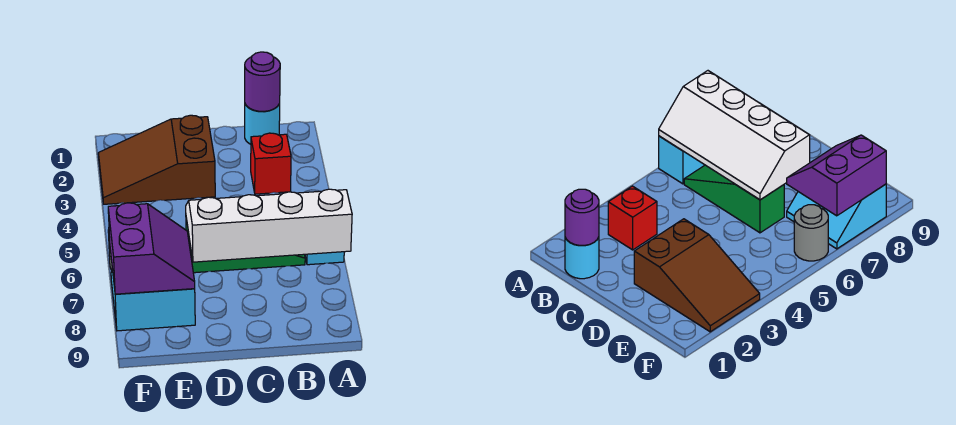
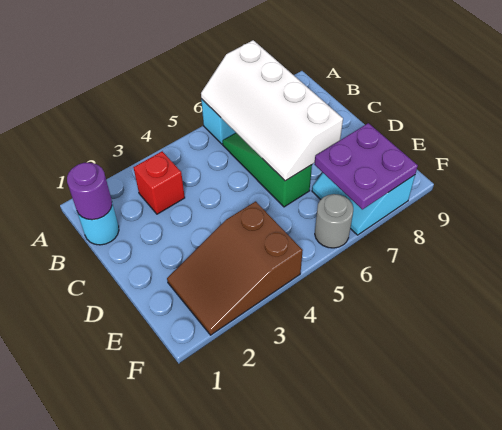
brown slope D2:F3 level 1 top D -> brown slope E2:F4 level 1 top 4
purple slope E7:F8 level 2 top F -> purple plate E7:F8 level 2

